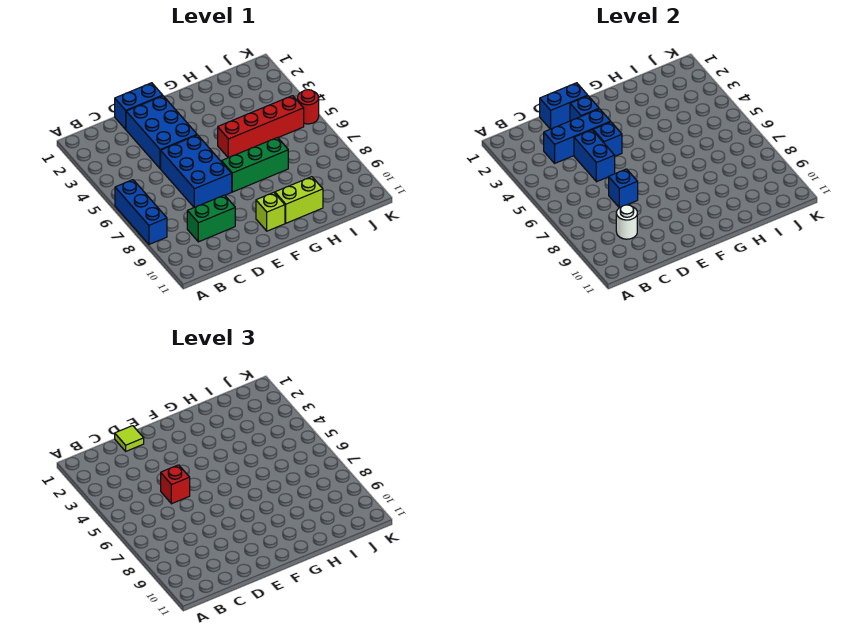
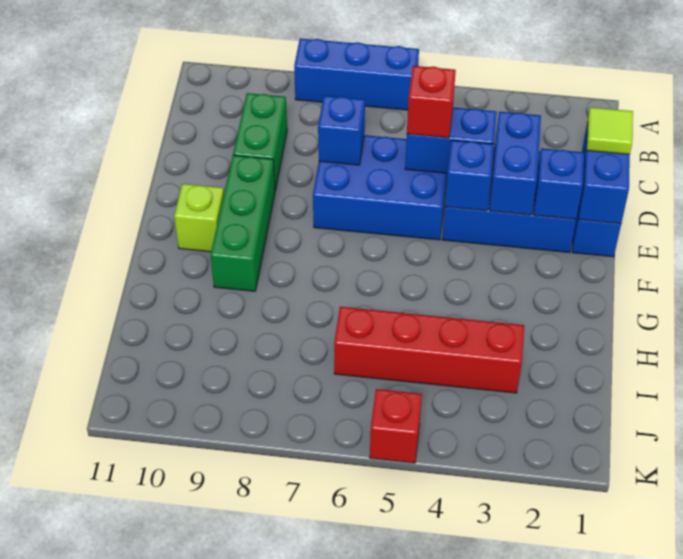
blue brick C3:E3 level 2 -> blue brick D3:E3 level 2
white round brick C9 level 2 -> none
green brick F7:H7 level 1 -> green brick E9:G9 level 1
red brick G5:J5 level 1 -> red brick I3:I6 level 1
lime brick G10:H10 level 1 -> none
red round brick K5 level 1 -> red brick K5 level 1

